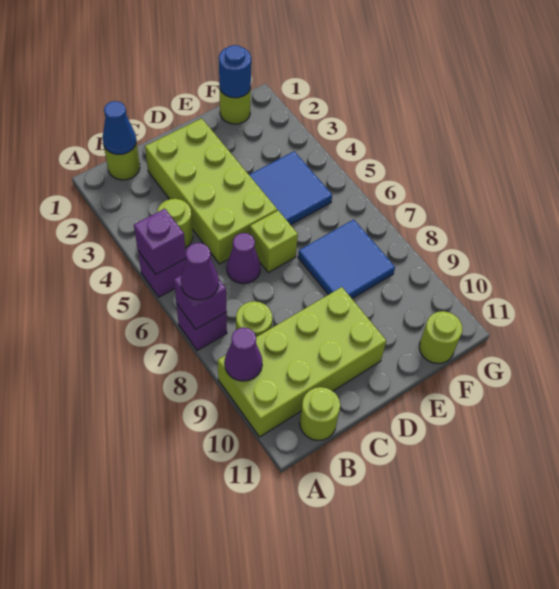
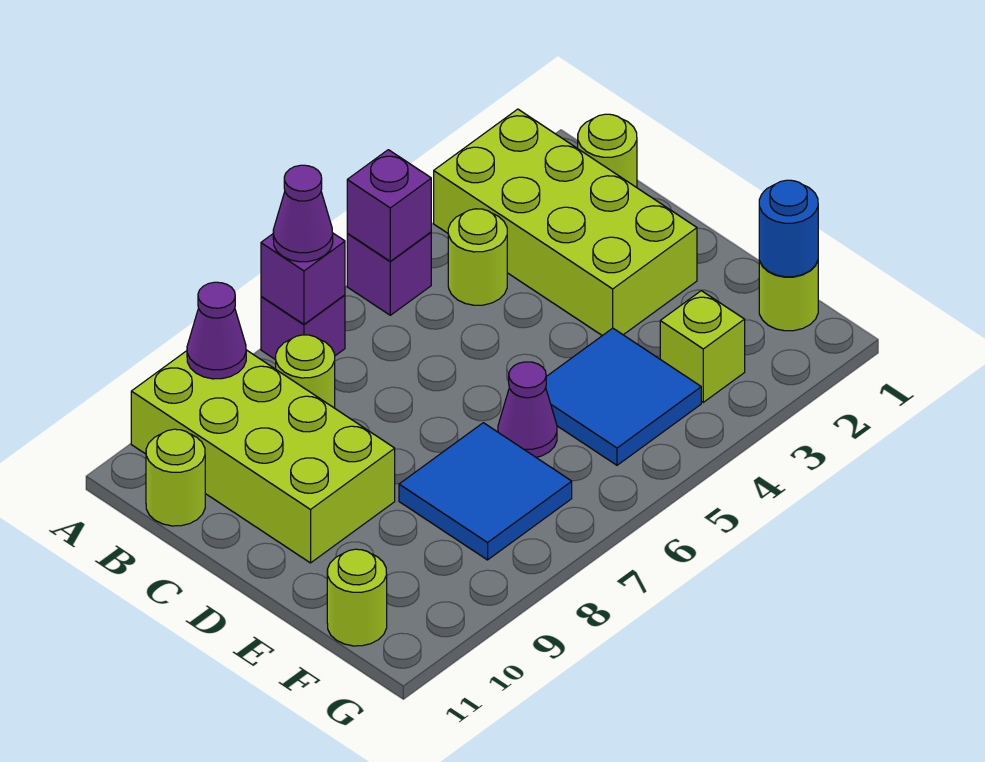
blue cone B1 level 2 -> none
lime brick C2:D5 level 1 -> lime brick A2:D3 level 1
purple cone C6 level 1 -> purple cone E6 level 1
lime brick D6 level 1 -> lime brick F3 level 1

